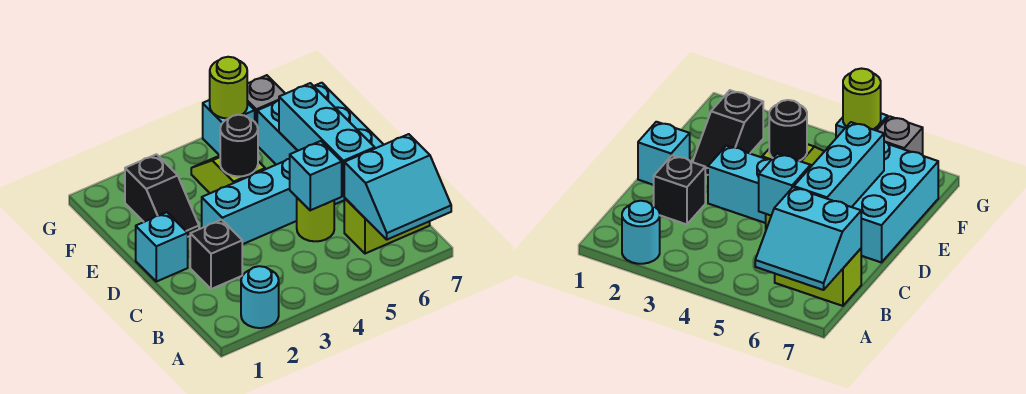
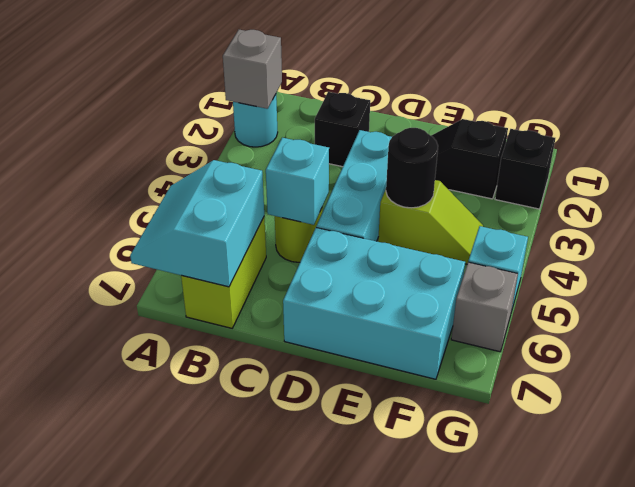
none -> grey brick A2 level 2
cyan brick C6:E6 level 2 -> none
cyan brick D1 level 1 -> none
none -> black brick G2 level 1
lime round brick G5 level 2 -> none

